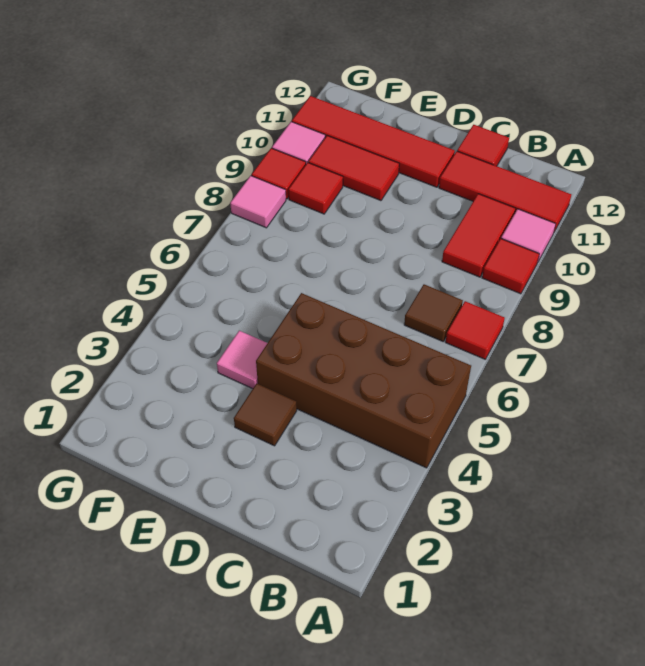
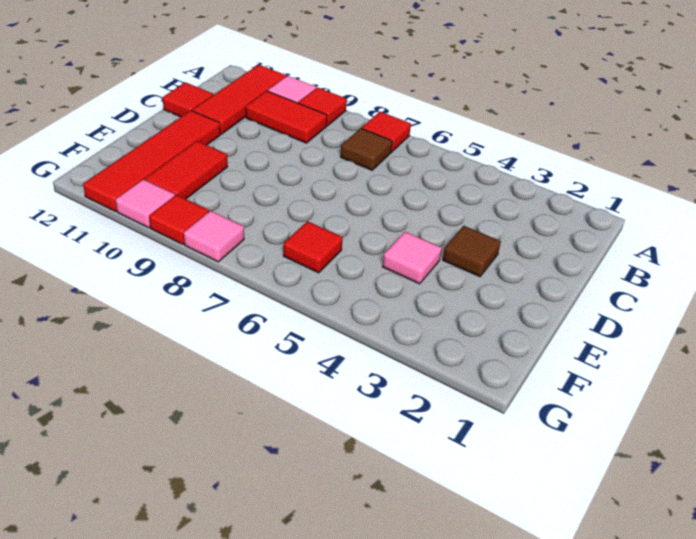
brown brick A4:D5 level 1 -> none
red tile F9 level 1 -> red tile F6 level 1

